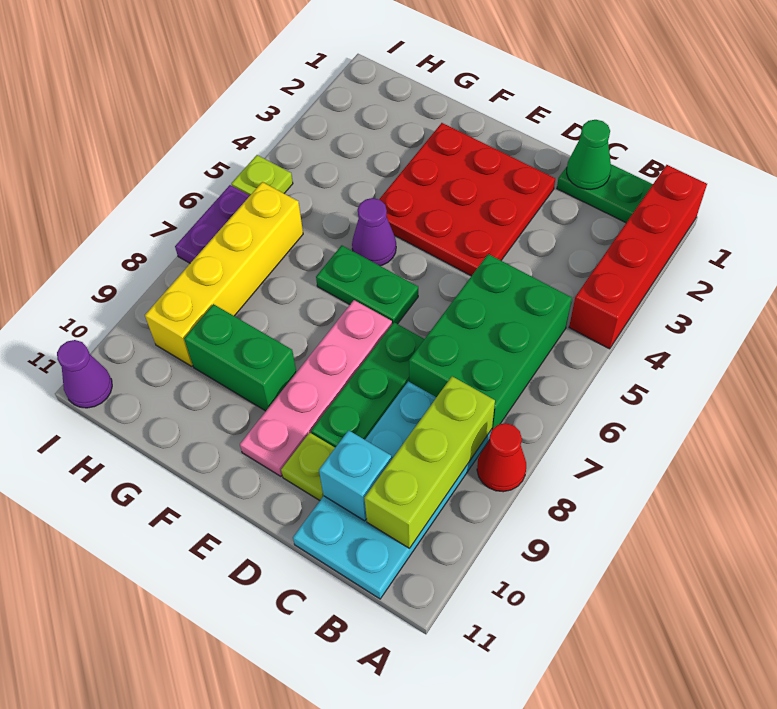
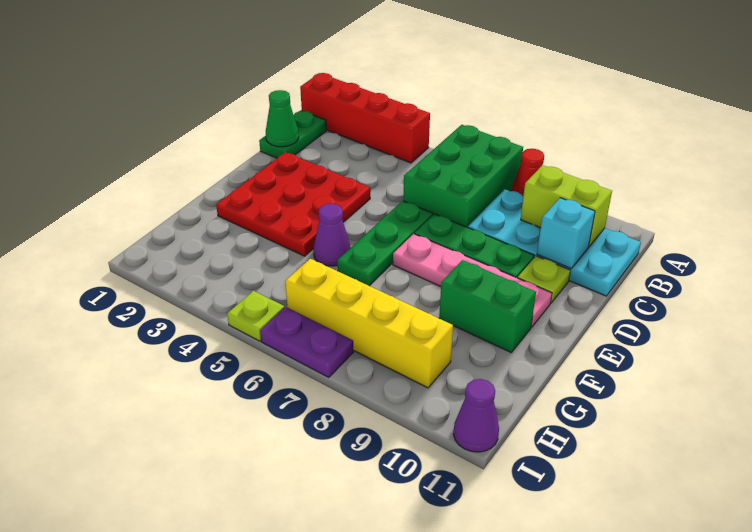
green brick B5:C7 level 1 -> green brick A6:C7 level 1
lime brick B8:B10 level 2 -> lime brick B9:B10 level 2
green plate E6:F6 level 1 -> green plate D6:F6 level 1
green brick F9:G9 level 1 -> green brick F9:F10 level 1

